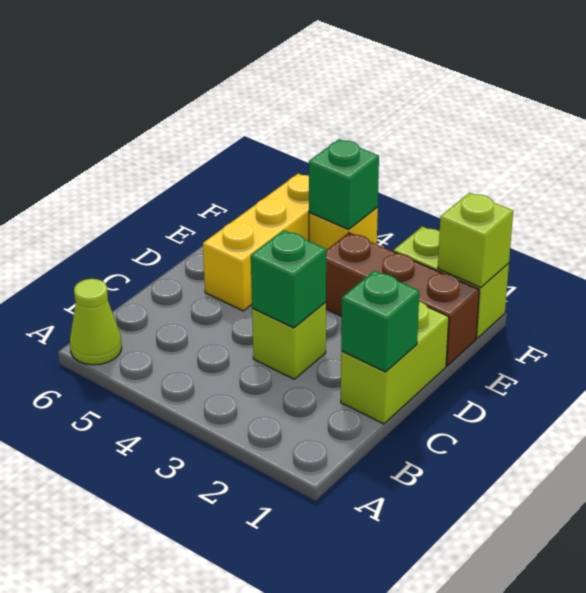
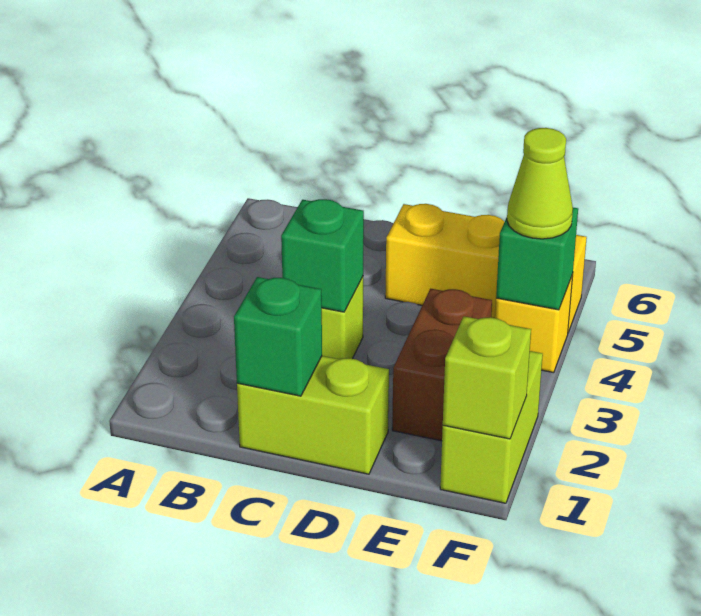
lime cone A6 level 1 -> lime cone F4 level 3
brown brick E1:E3 level 1 -> brown brick E2:E3 level 1

